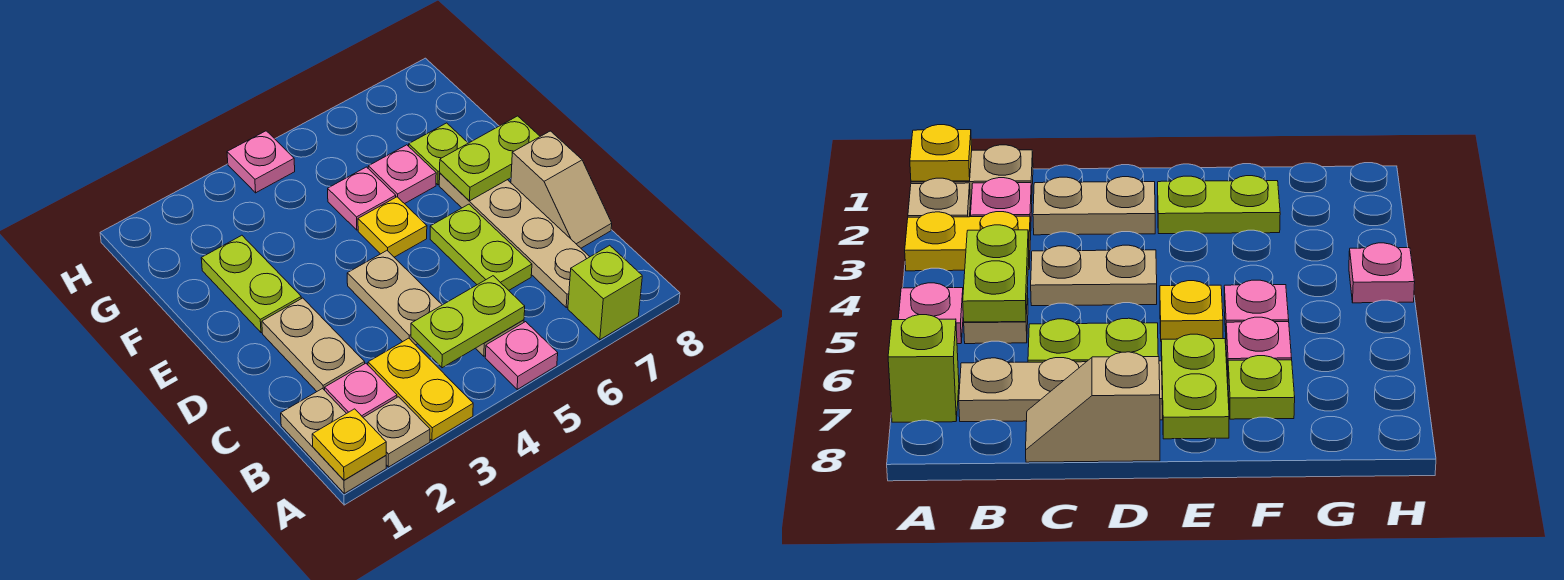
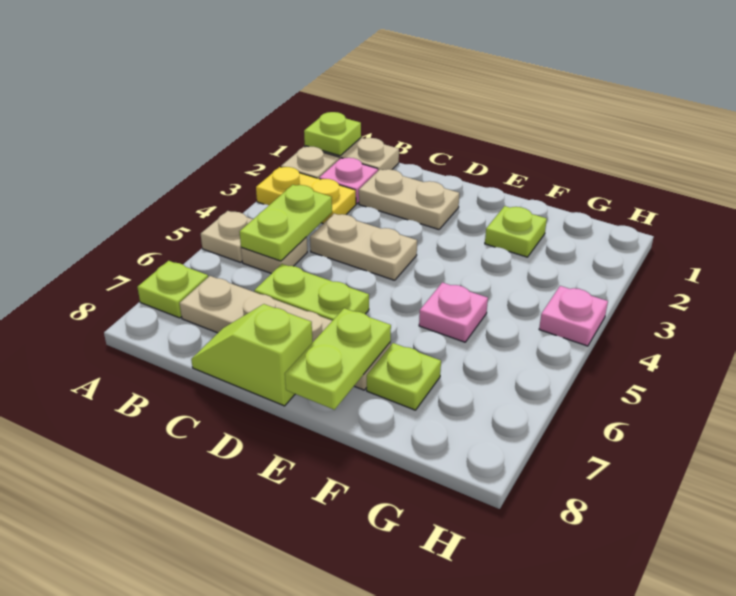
yellow plate A1 level 2 -> lime plate A1 level 2
pink plate A5 level 1 -> tan plate A5 level 1
lime brick A7 level 1 -> lime plate A7 level 1
tan slope C8:D8 level 1 top D -> lime slope C8:D8 level 1 top D
lime plate E2:F2 level 1 -> lime plate F2 level 1
yellow plate E5 level 1 -> none
pink plate F6 level 1 -> none

